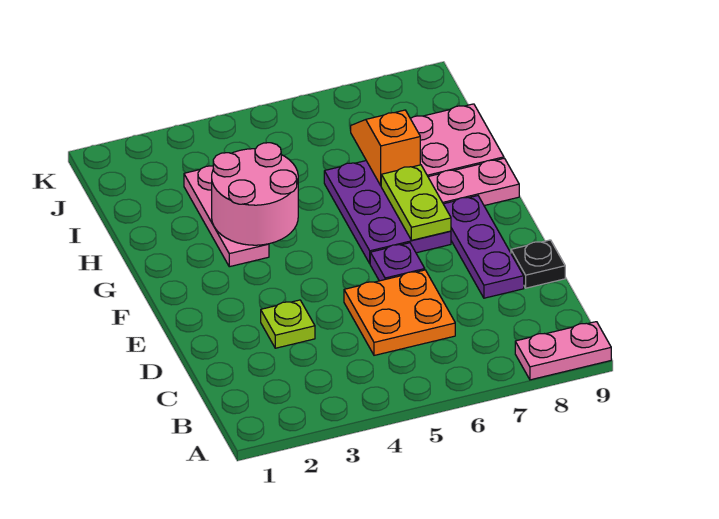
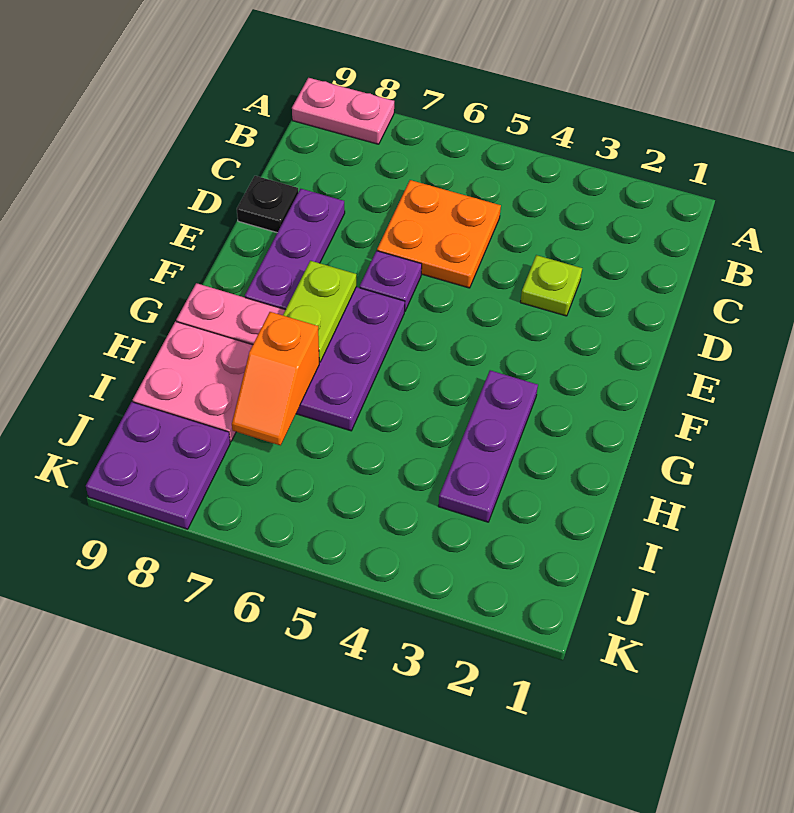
pink plate G3:I3 level 1 -> purple plate G3:I3 level 1
pink round brick G3:H4 level 2 -> none
none -> purple plate J8:K9 level 1

